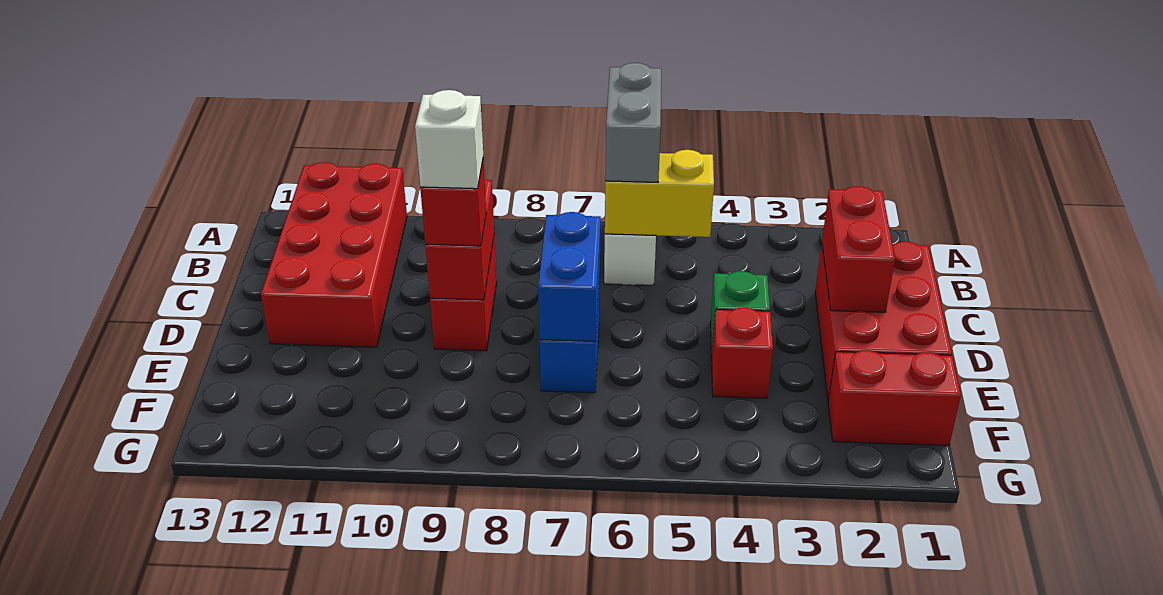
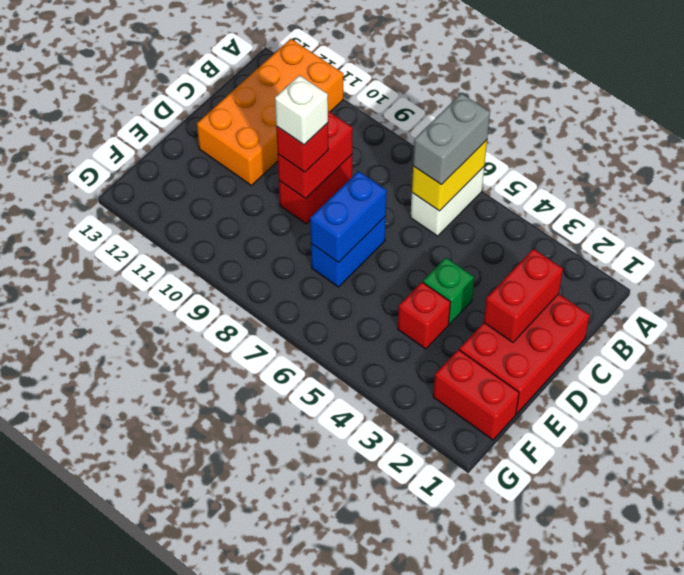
red brick A11:D12 level 1 -> orange brick A11:D12 level 1
yellow brick B5:B6 level 2 -> yellow brick A6:B6 level 2

